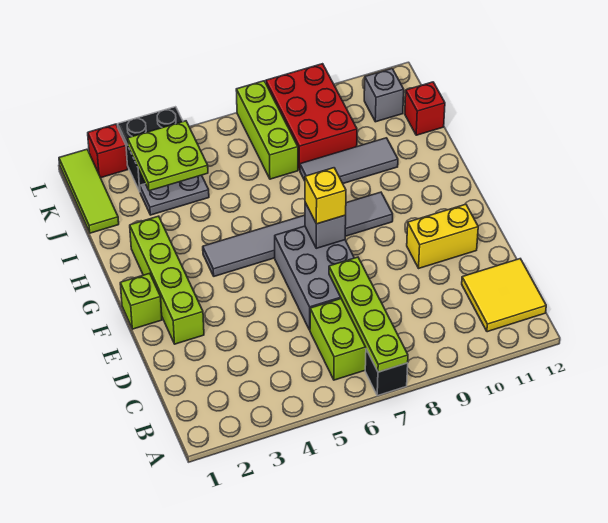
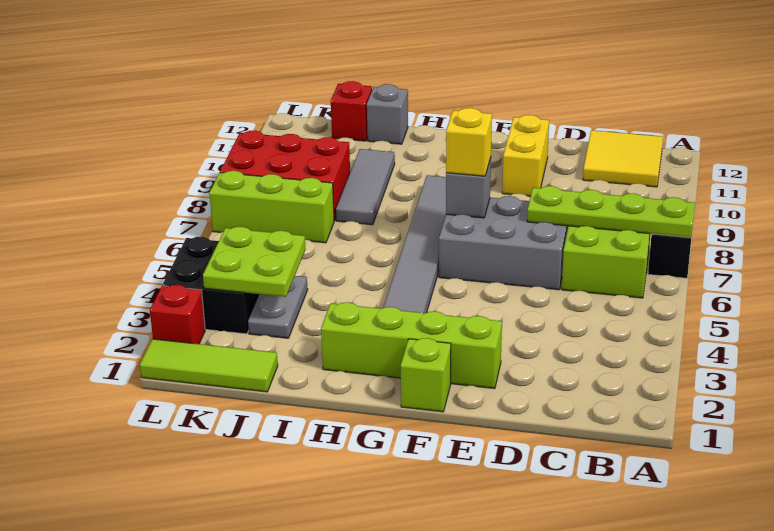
grey brick K11 level 1 -> grey brick I12 level 1

